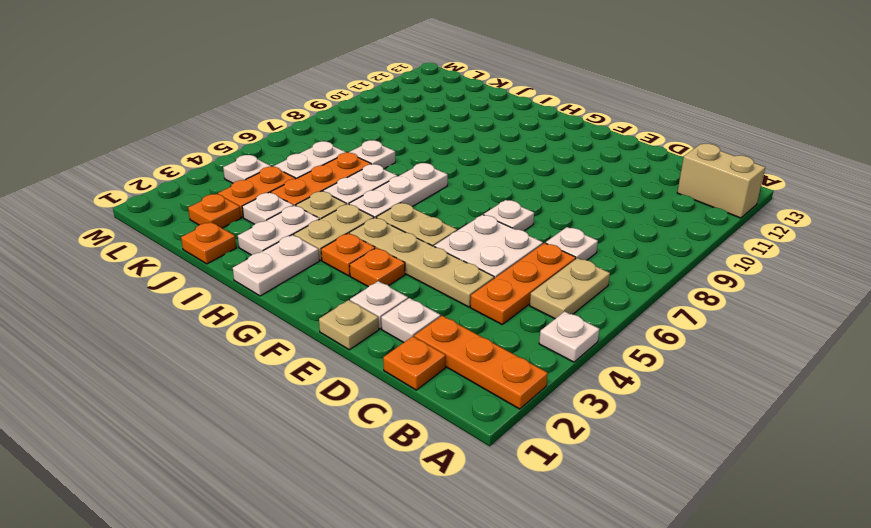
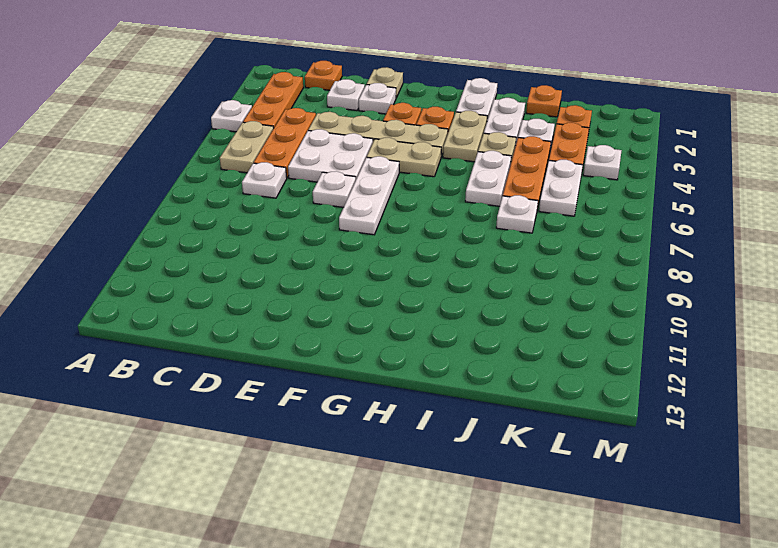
orange plate A2:C2 level 1 -> orange plate B2:B4 level 1
tan brick A12:B12 level 1 -> none
white plate H5:H7 level 1 -> white plate F6:F8 level 1

